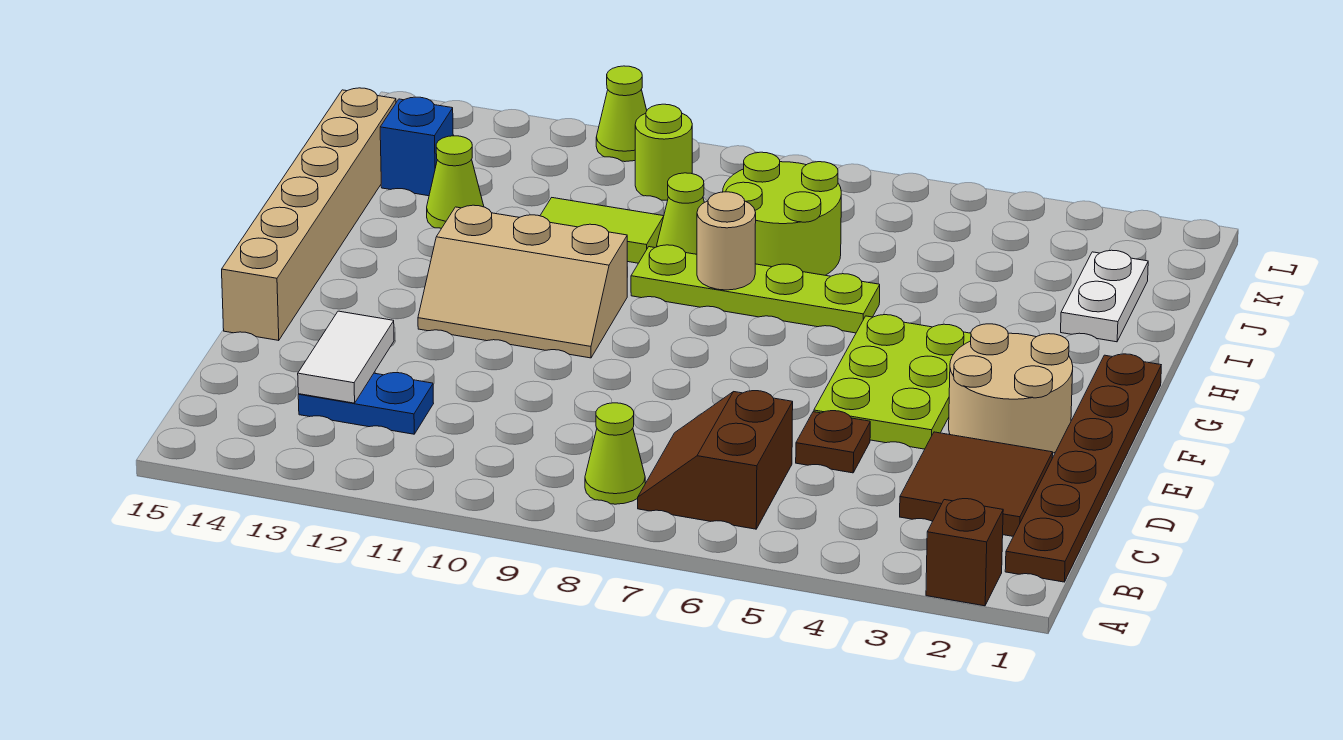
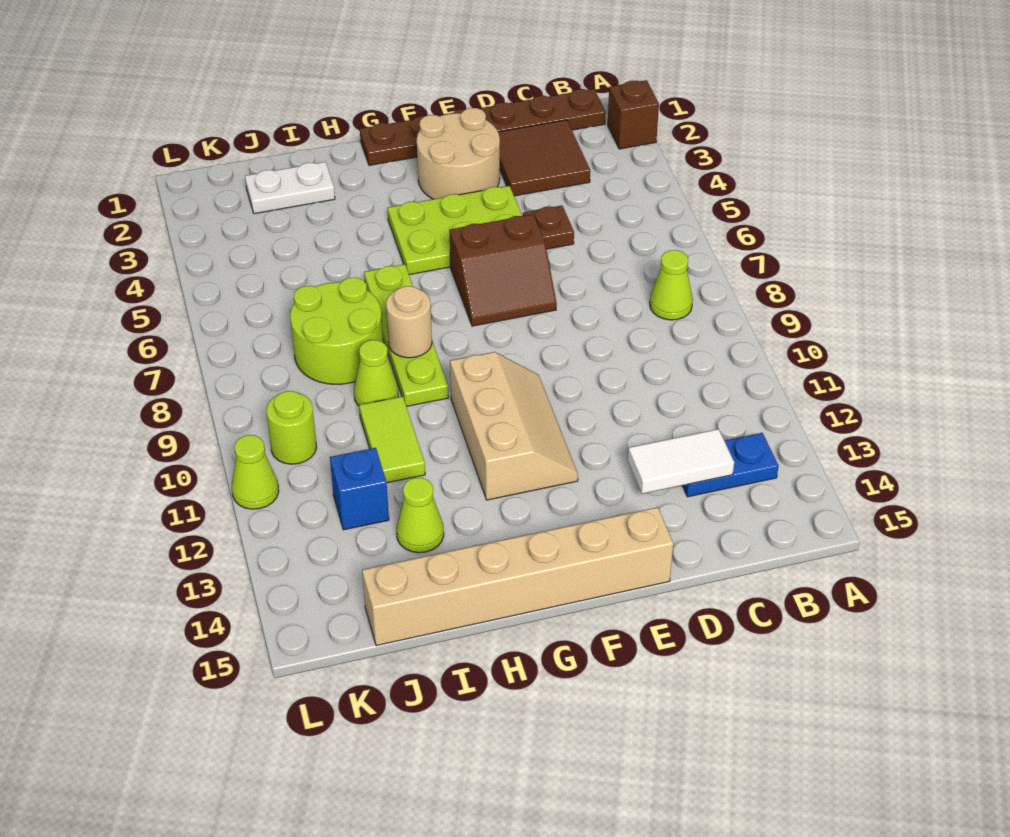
brown slope B6:C7 level 1 top 6 -> brown slope E6:F7 level 1 top 6
blue plate C12:C13 level 1 -> blue plate B13:C13 level 1
blue brick J14 level 1 -> blue brick J12 level 1

